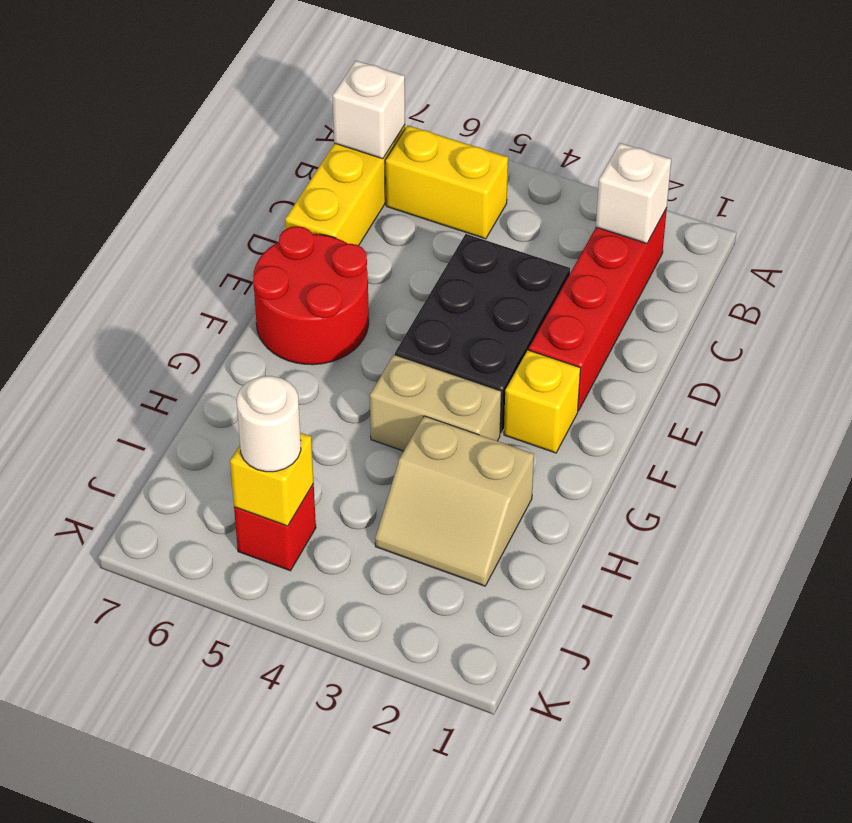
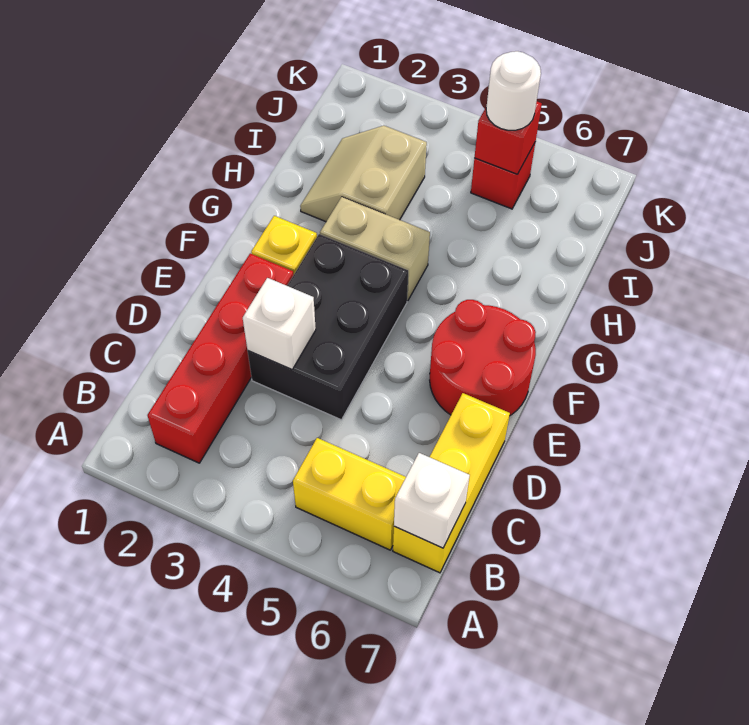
white brick B2 level 2 -> white brick D3 level 2
tan slope H2:I3 level 1 top H -> tan slope H2:I3 level 1 top 3
yellow brick J5 level 2 -> red brick J5 level 2

